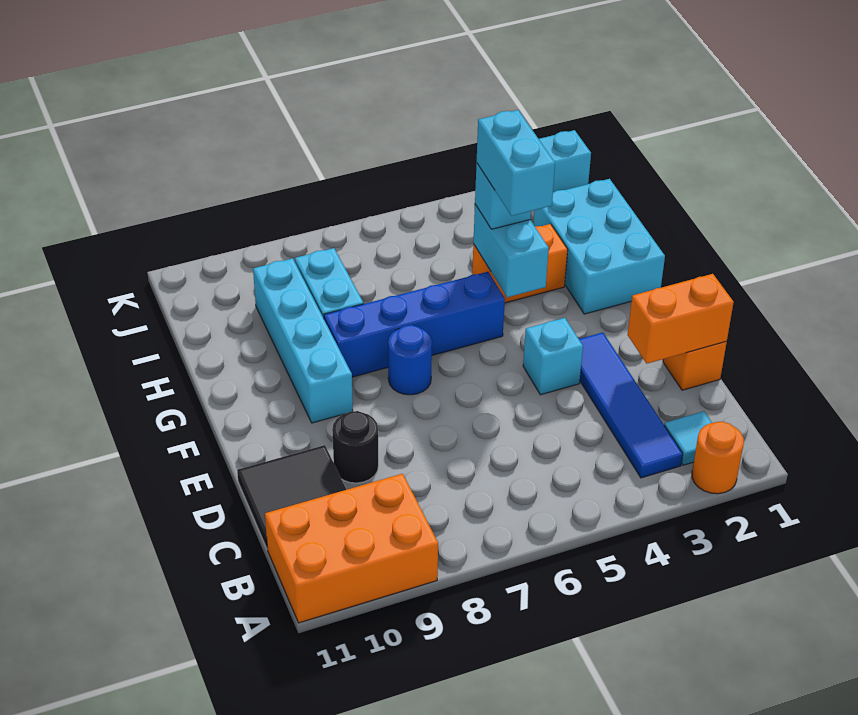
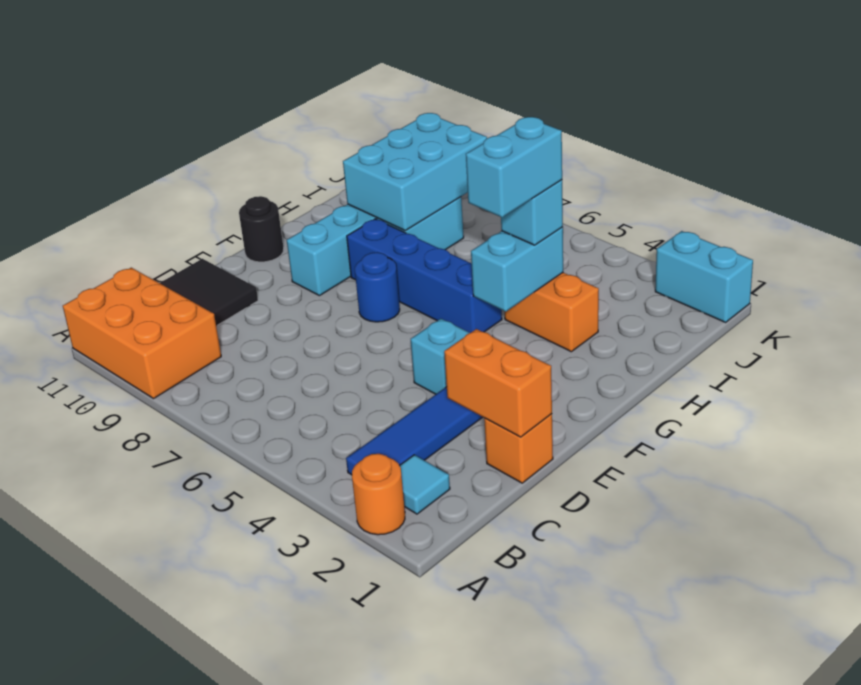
black round brick D9 level 1 -> black round brick F11 level 1
cyan brick G1:I2 level 1 -> cyan brick H8:J9 level 2

